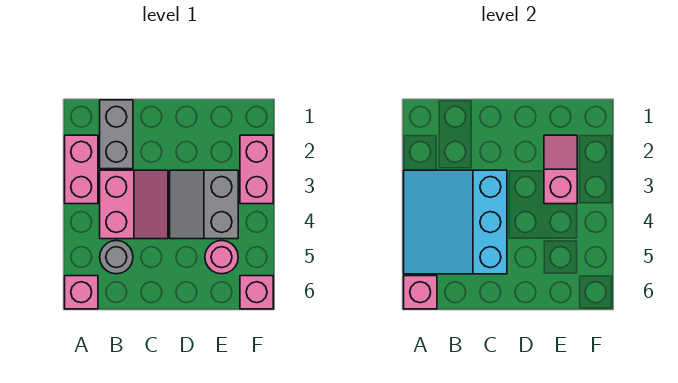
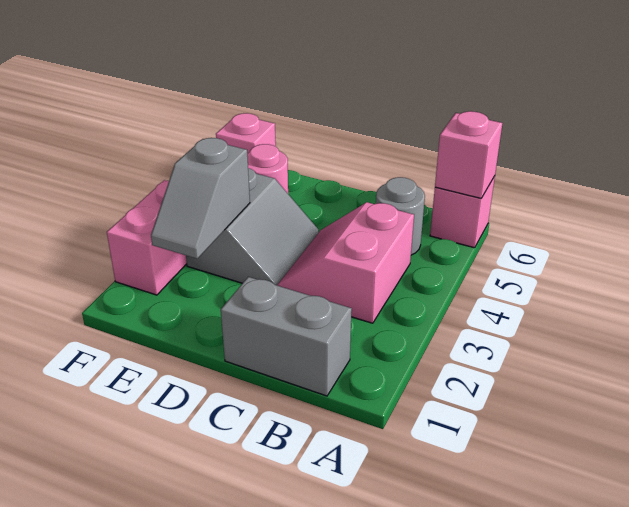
pink brick A2:A3 level 1 -> none
cyan slope A3:C5 level 2 top C -> none
grey brick B1:B2 level 1 -> grey brick B1:C1 level 1
pink slope E2:E3 level 2 top 3 -> grey slope E2:E3 level 2 top 3

